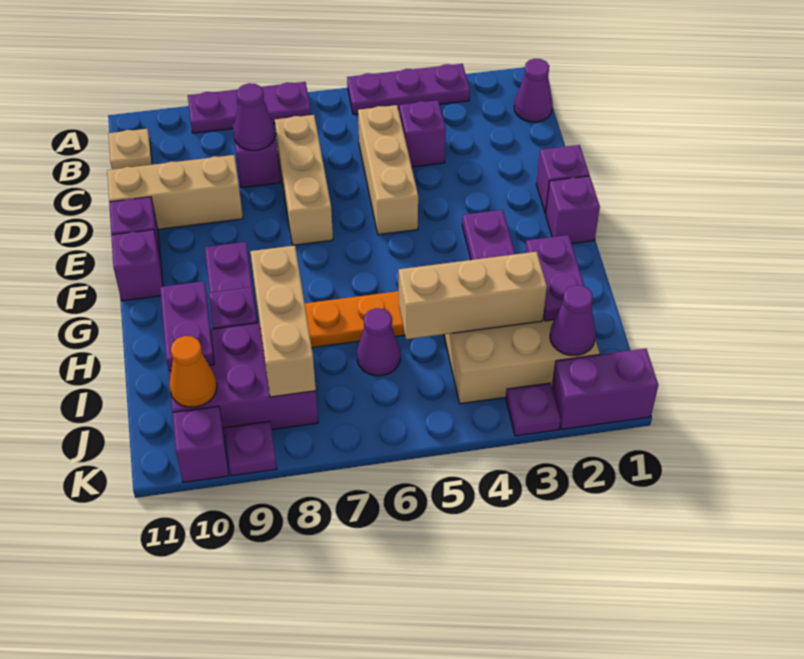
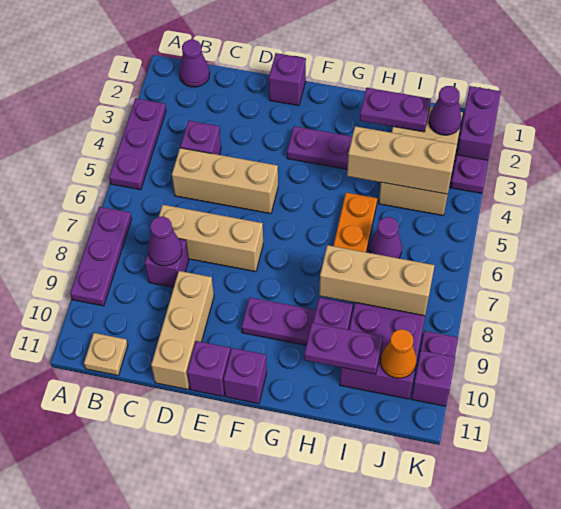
purple brick F1 level 1 -> none
tan brick I3:I5 level 2 -> tan brick H4:J4 level 2

